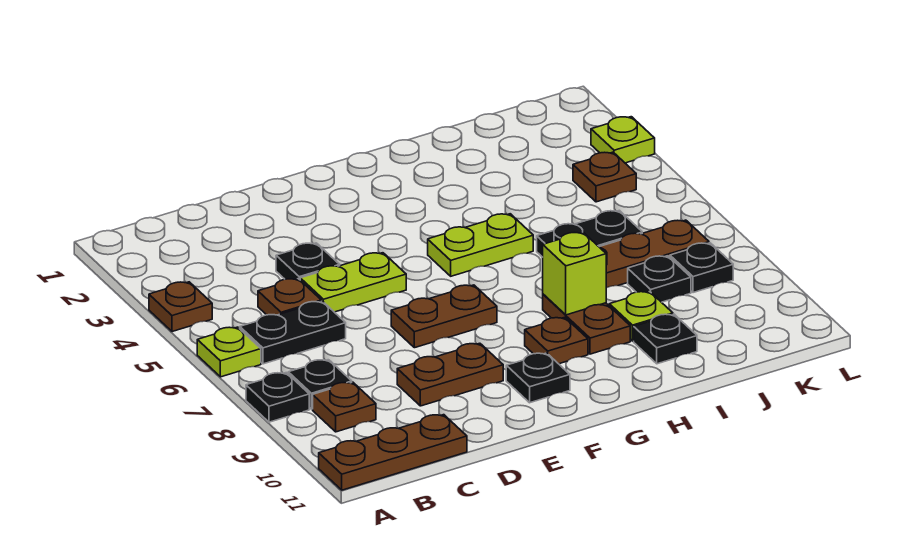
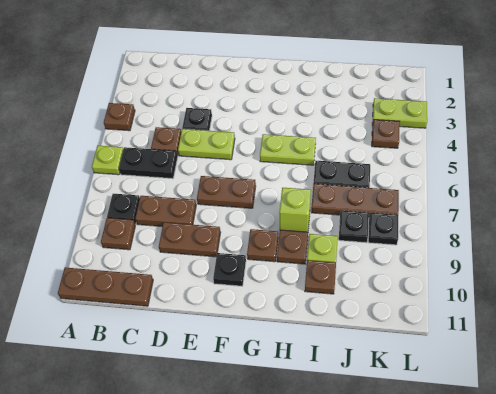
black plate A8 level 1 -> none
none -> brown plate C8:D8 level 1
black plate I10 level 1 -> brown plate I10 level 1
lime plate L3 level 1 -> lime plate K3:L3 level 1

